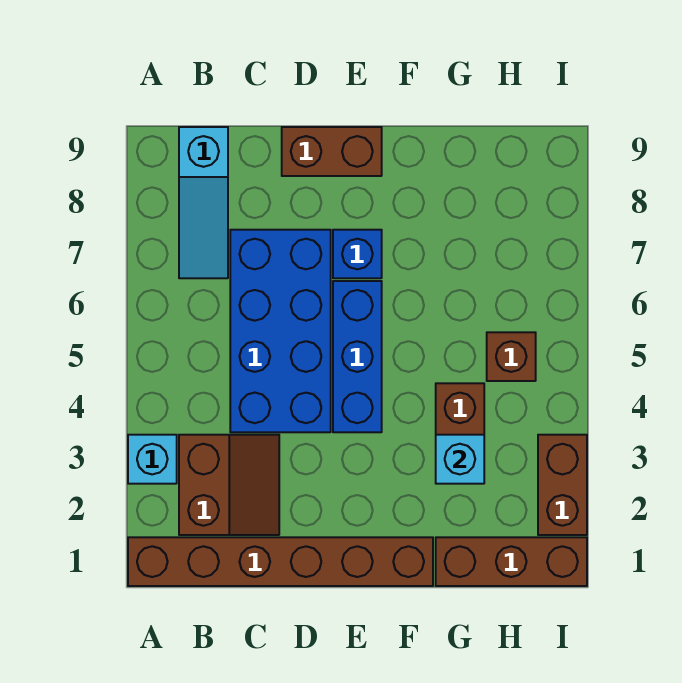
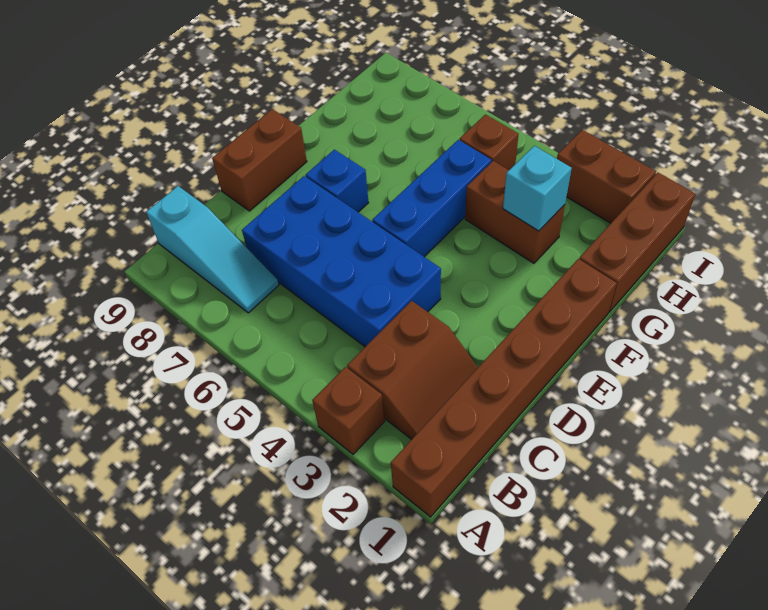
cyan brick A3 level 1 -> brown brick A3 level 1
brown slope B2:C3 level 1 top B -> brown slope B2:C3 level 1 top 3
blue brick E4:E6 level 1 -> blue brick E5:G5 level 1

